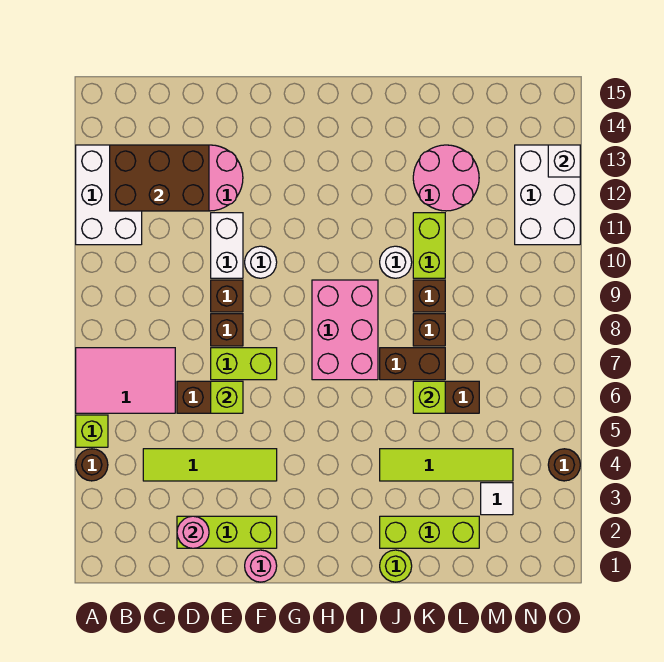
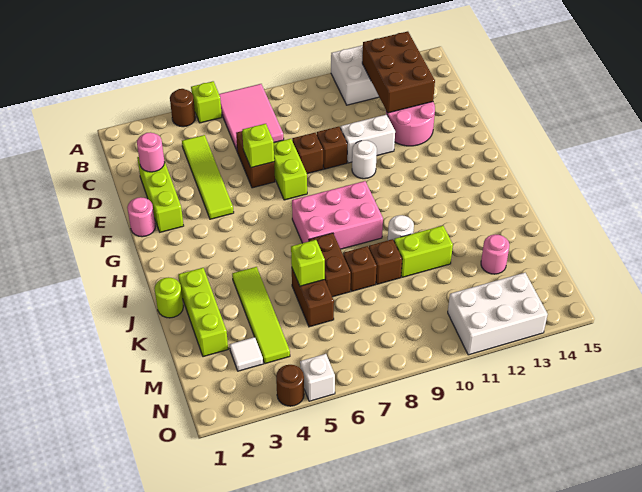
pink round brick K12:L13 level 1 -> pink round brick L13 level 1
white brick O13 level 2 -> white brick O5 level 1

